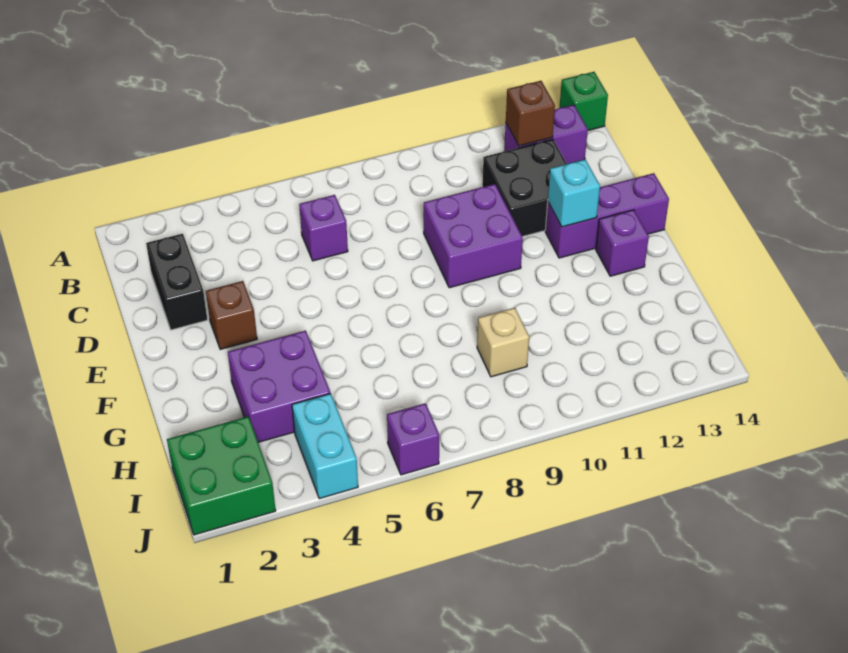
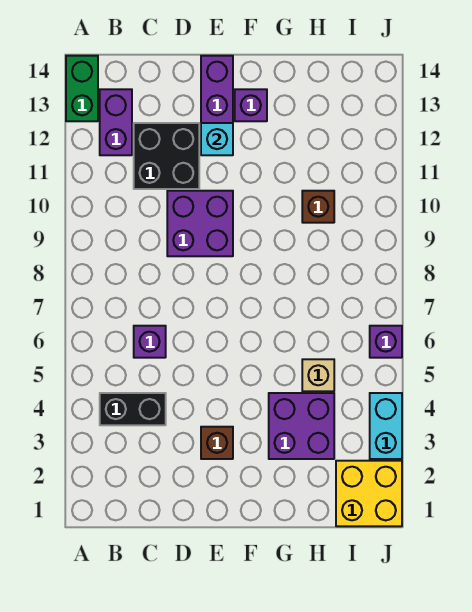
green brick A14 level 1 -> green brick A13:A14 level 1
brown brick B12 level 2 -> brown brick H10 level 1
black brick C2:D2 level 1 -> black brick B4:C4 level 1
tan brick H9 level 1 -> tan brick H5 level 1
green brick I1:J2 level 1 -> yellow brick I1:J2 level 1
cyan brick I4:J4 level 1 -> cyan brick J3:J4 level 1

